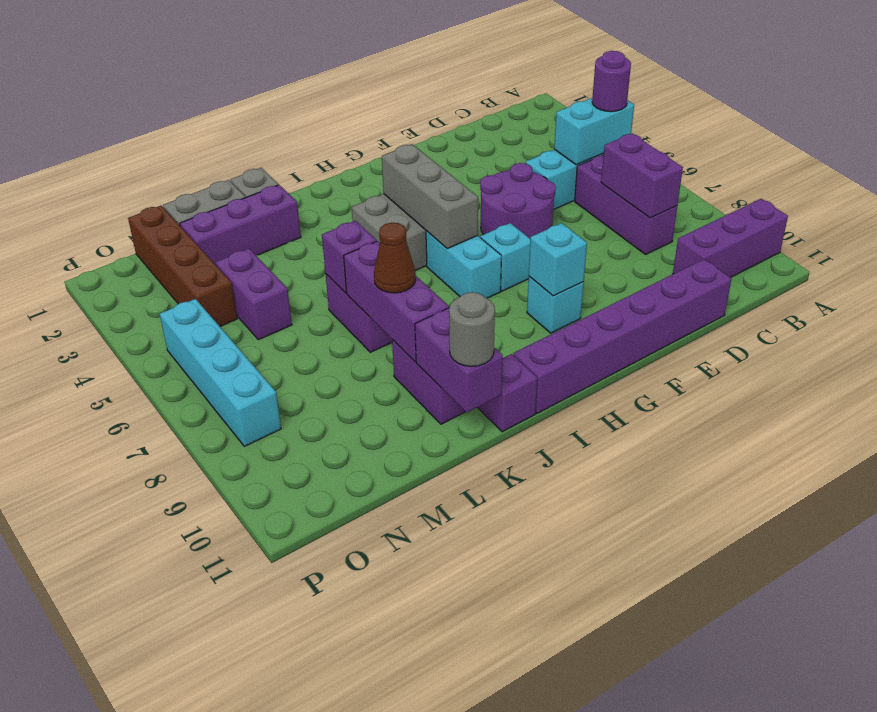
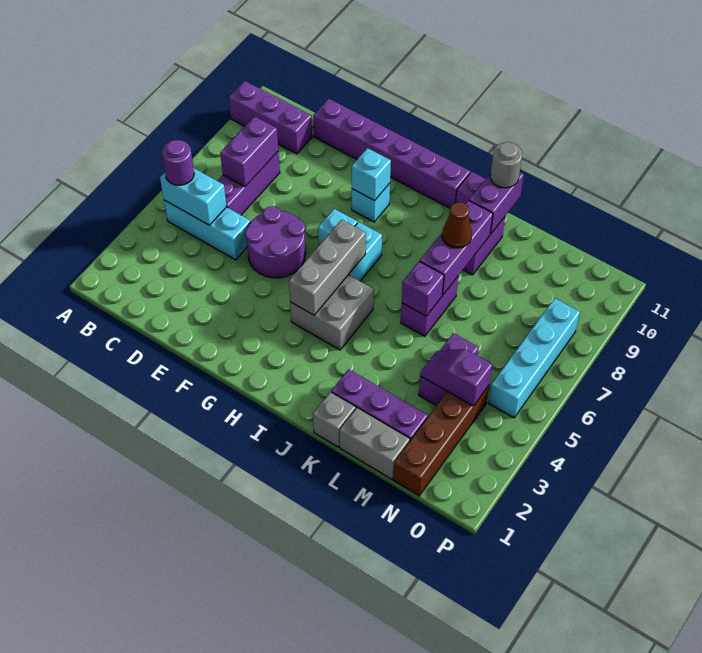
none -> purple slope M4:N4 level 2 top N

